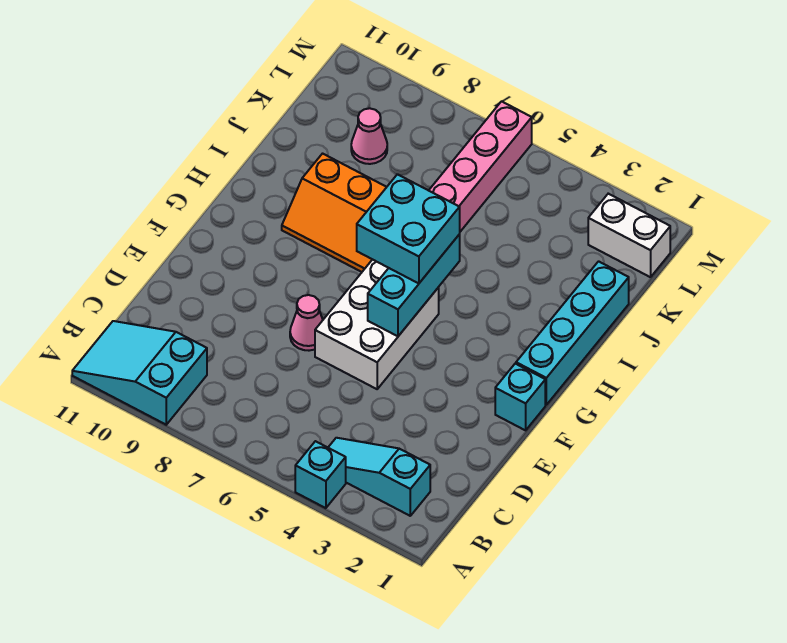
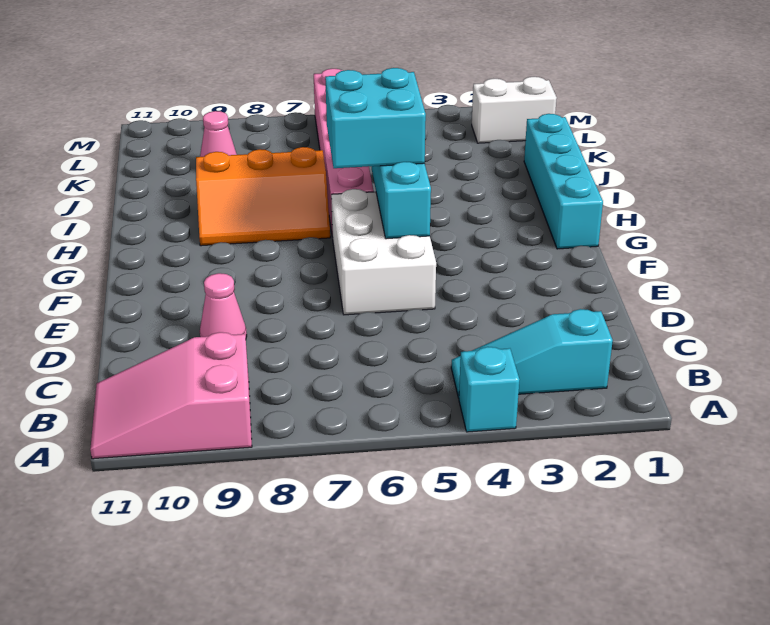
cyan slope A9:B11 level 1 top 9 -> pink slope A9:B11 level 1 top 9
pink cone E7 level 1 -> pink cone D9 level 1
cyan brick F1 level 1 -> none

